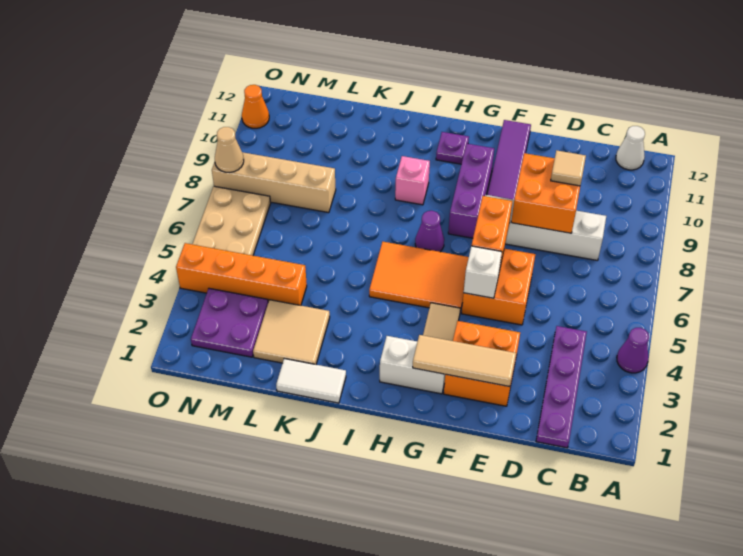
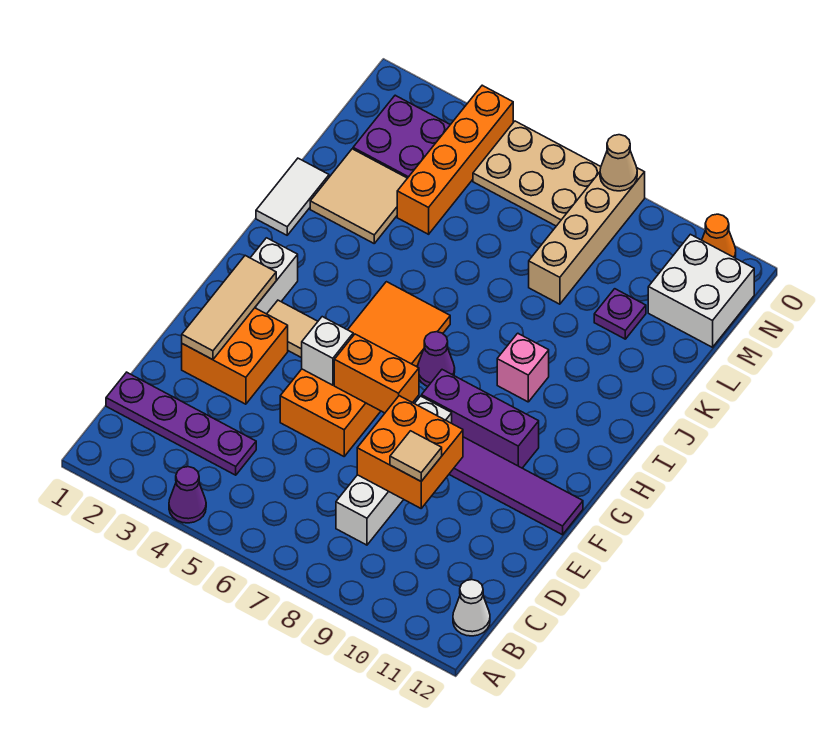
purple plate H11 level 1 -> purple plate L10 level 1
none -> white brick M11:N12 level 1

